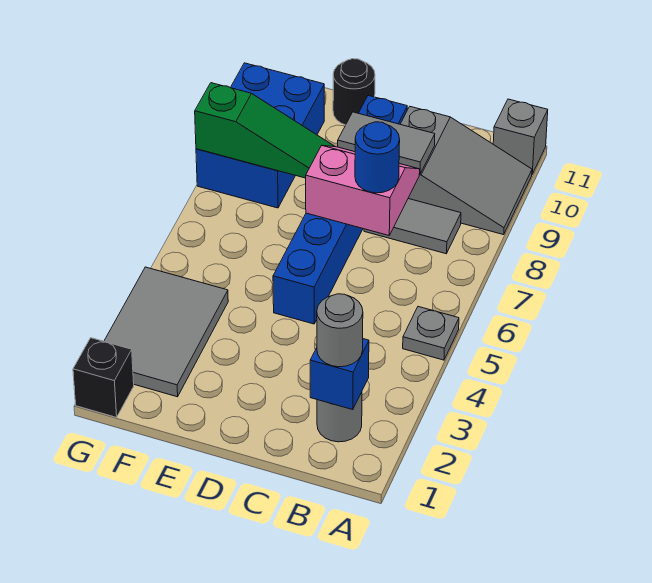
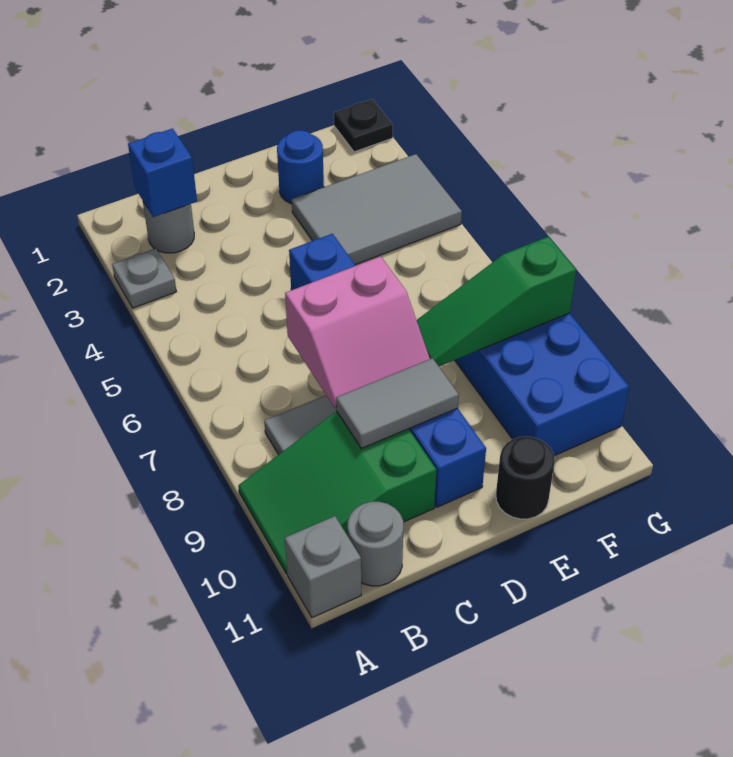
grey plate A5 level 1 -> grey plate A3 level 1
grey slope A9:C10 level 1 top C -> green slope A9:C10 level 1 top C
grey round brick B2 level 3 -> grey round brick B11 level 1
blue round brick C7 level 3 -> blue round brick E2 level 1
grey tile F2:G4 level 1 -> grey tile E3:G4 level 1
black brick G1 level 1 -> black plate G1 level 1

